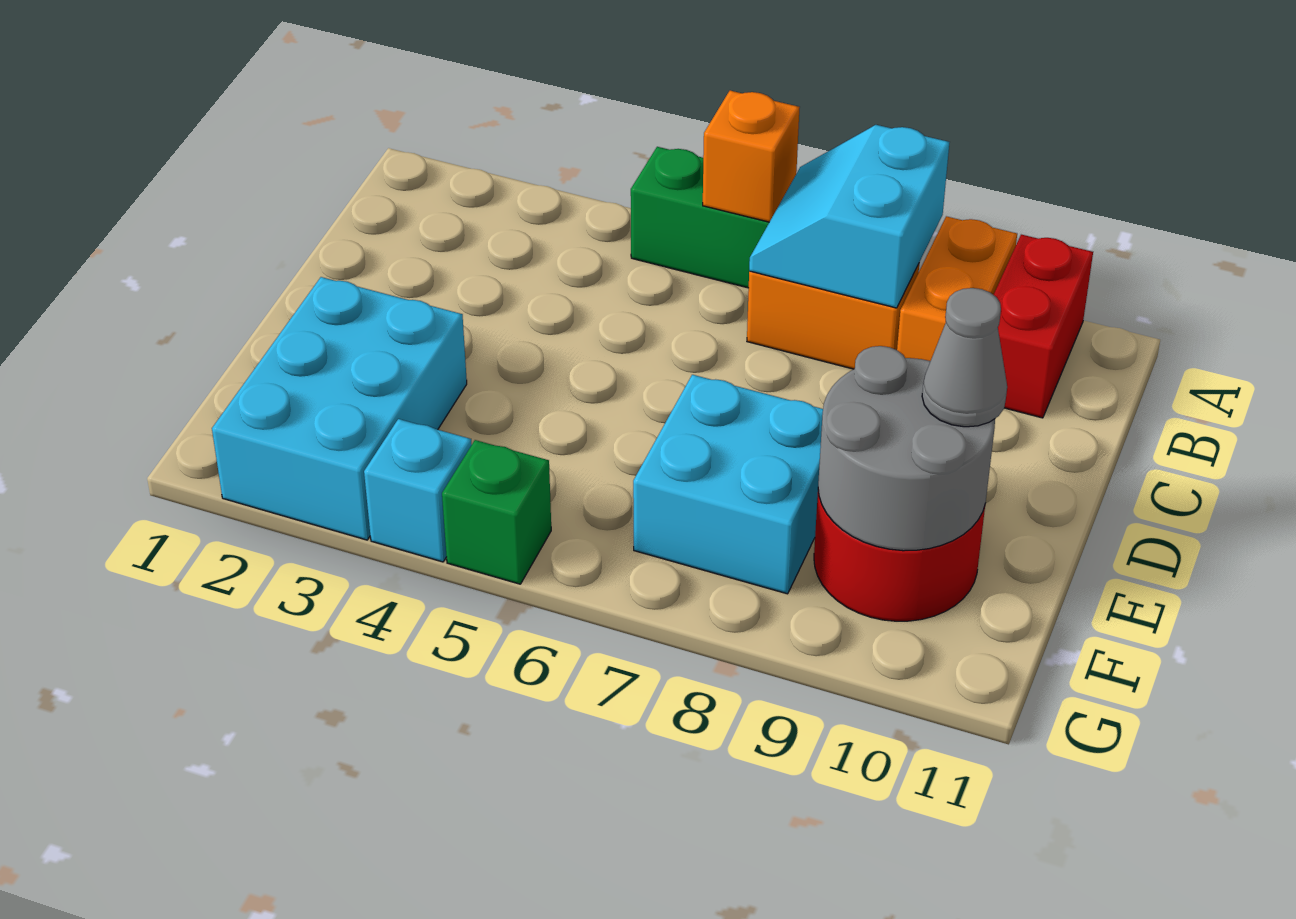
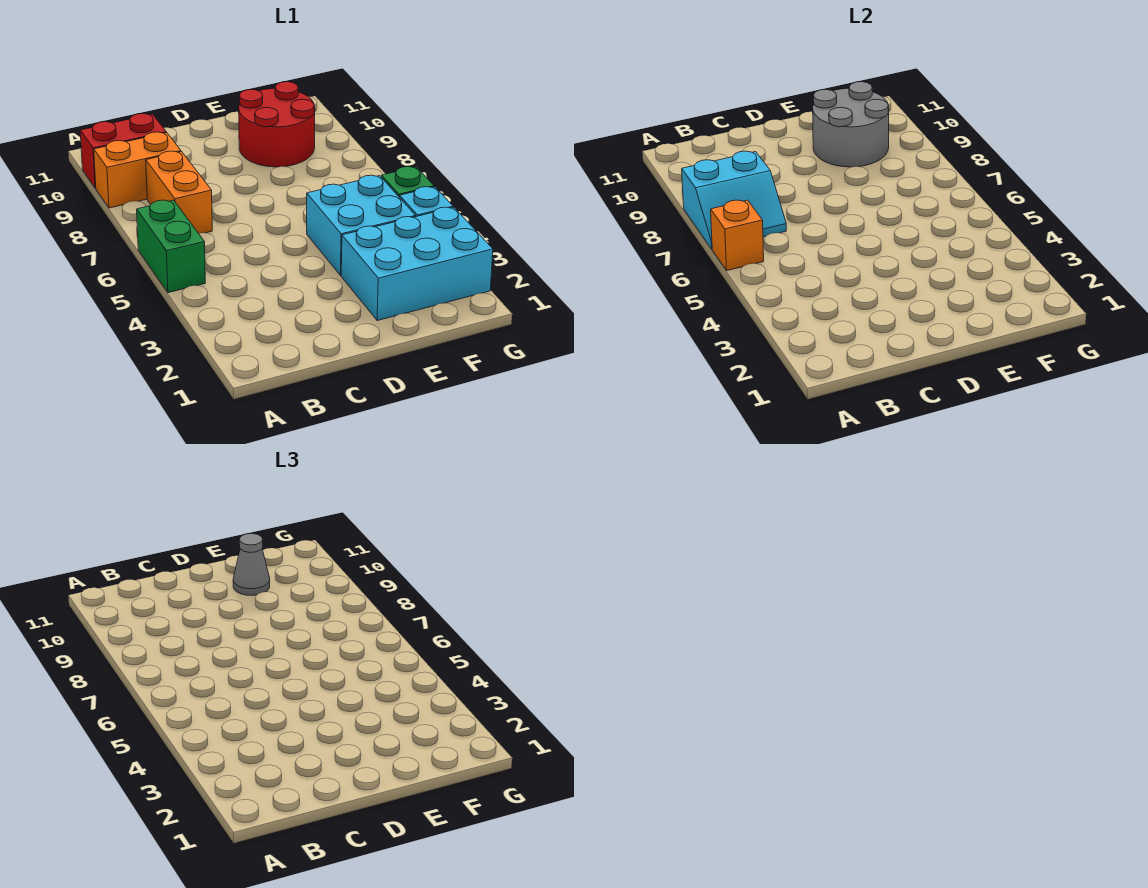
cyan brick E7:F8 level 1 -> cyan brick E4:F5 level 1

